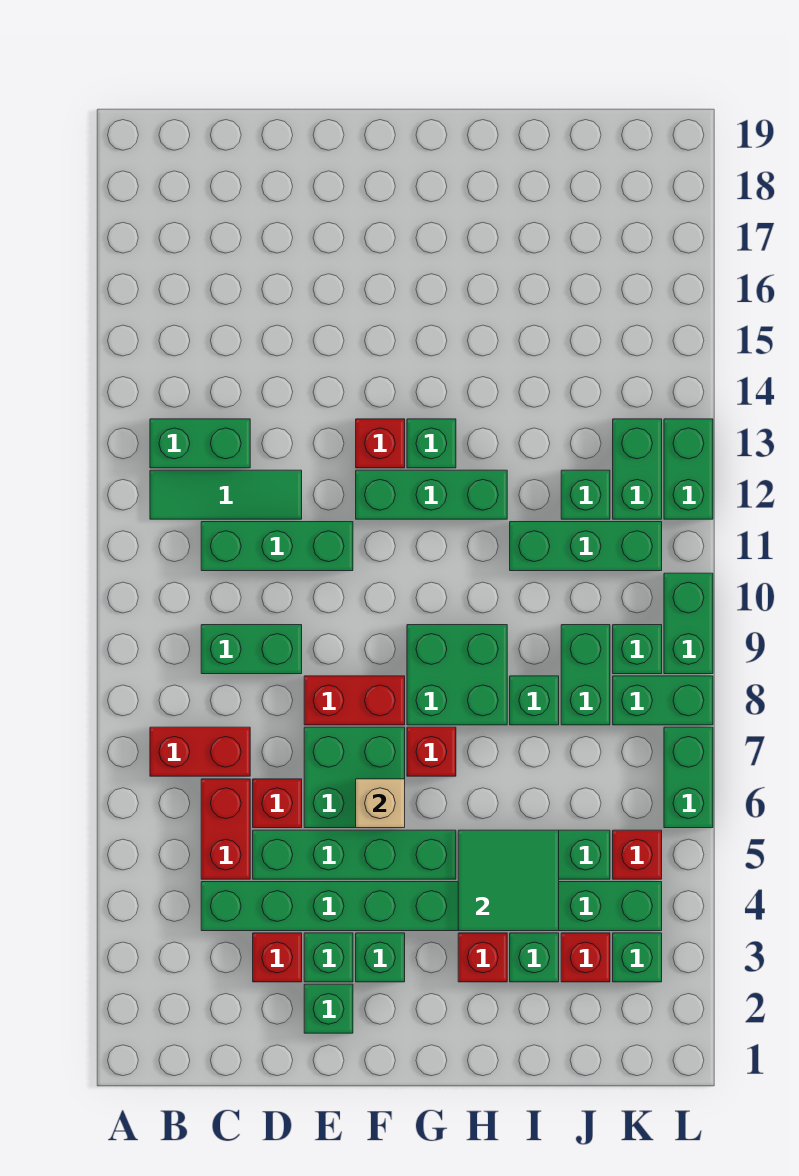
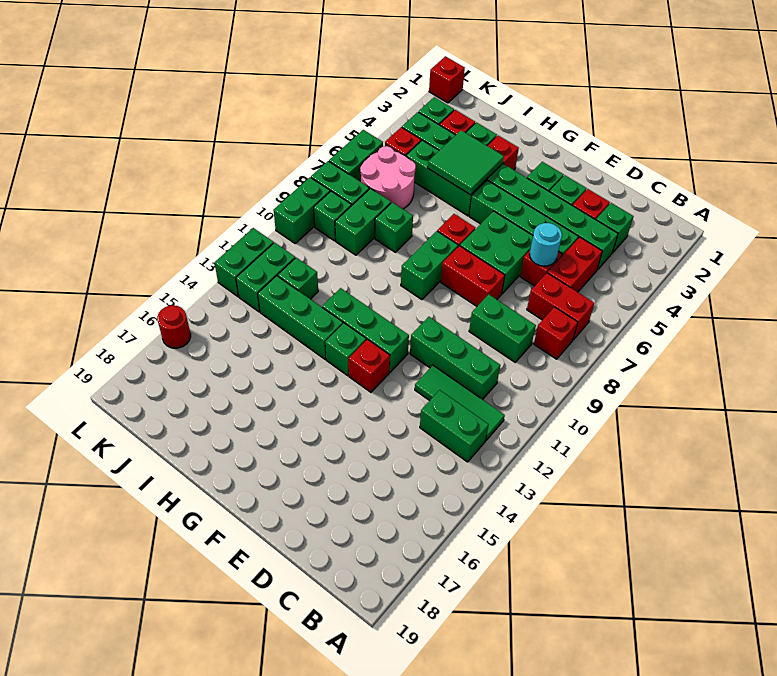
none -> red brick B8 level 1
none -> cyan round brick D6 level 2
green brick E2 level 1 -> green brick C3 level 1
tan brick F6 level 2 -> none
green brick G8:H9 level 1 -> green brick G8:G9 level 1
green brick I11:K11 level 1 -> green brick H13:J13 level 1
none -> pink round brick J6:K7 level 1
none -> red brick L1 level 1
none -> red round brick L16 level 1

